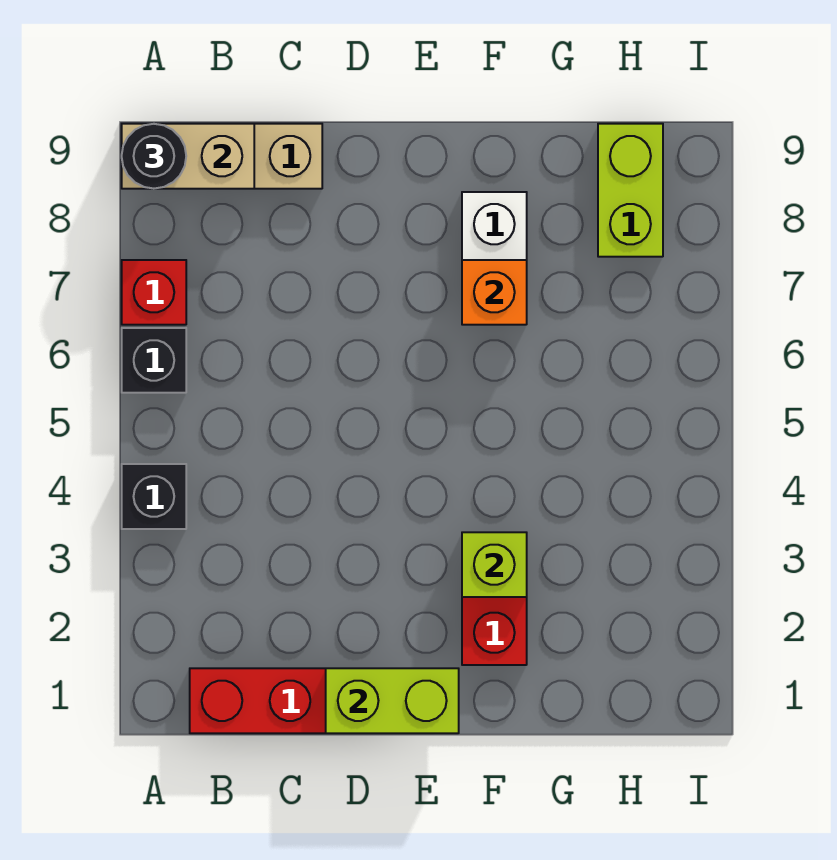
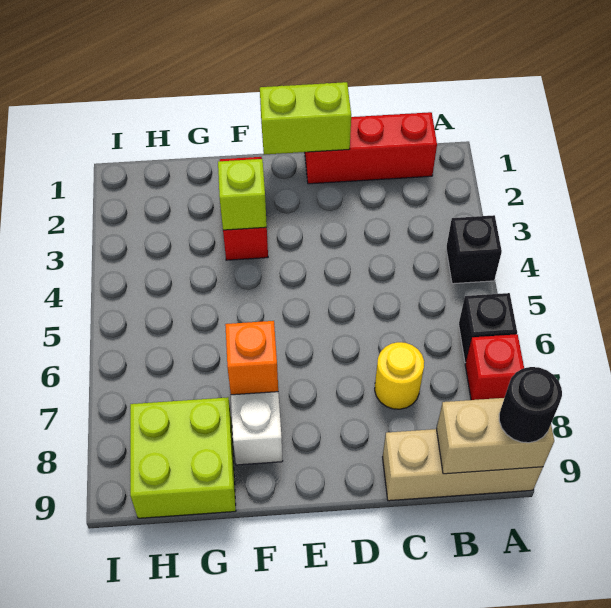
none -> yellow round brick C7 level 1
lime brick H8:H9 level 1 -> lime brick G8:H9 level 1

